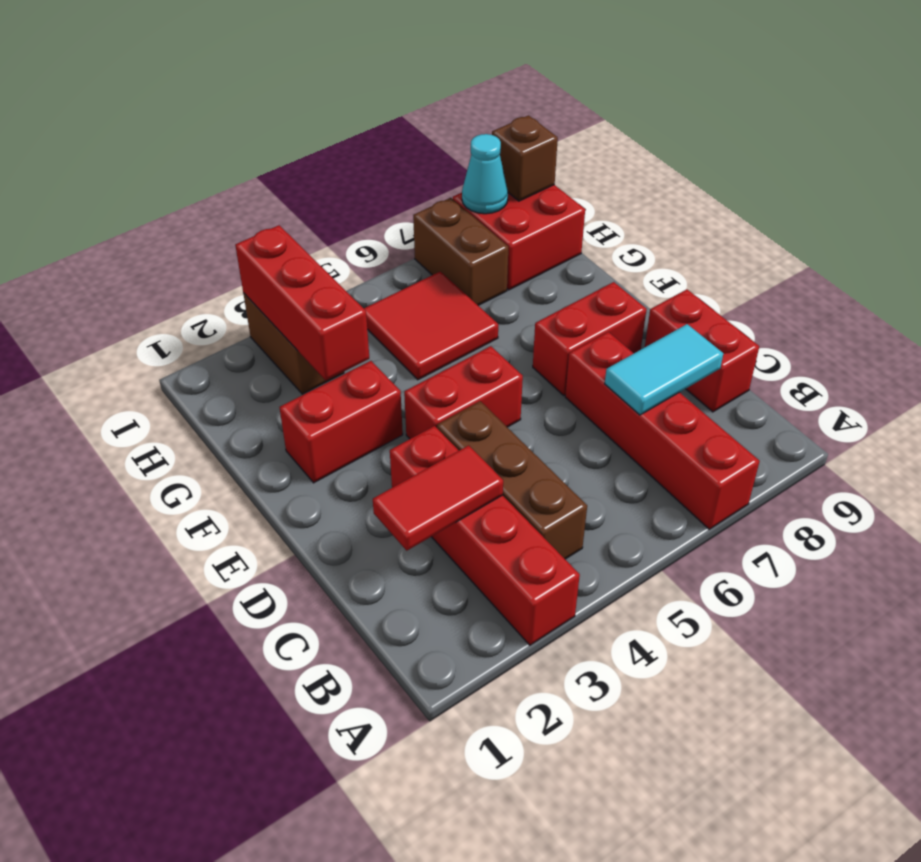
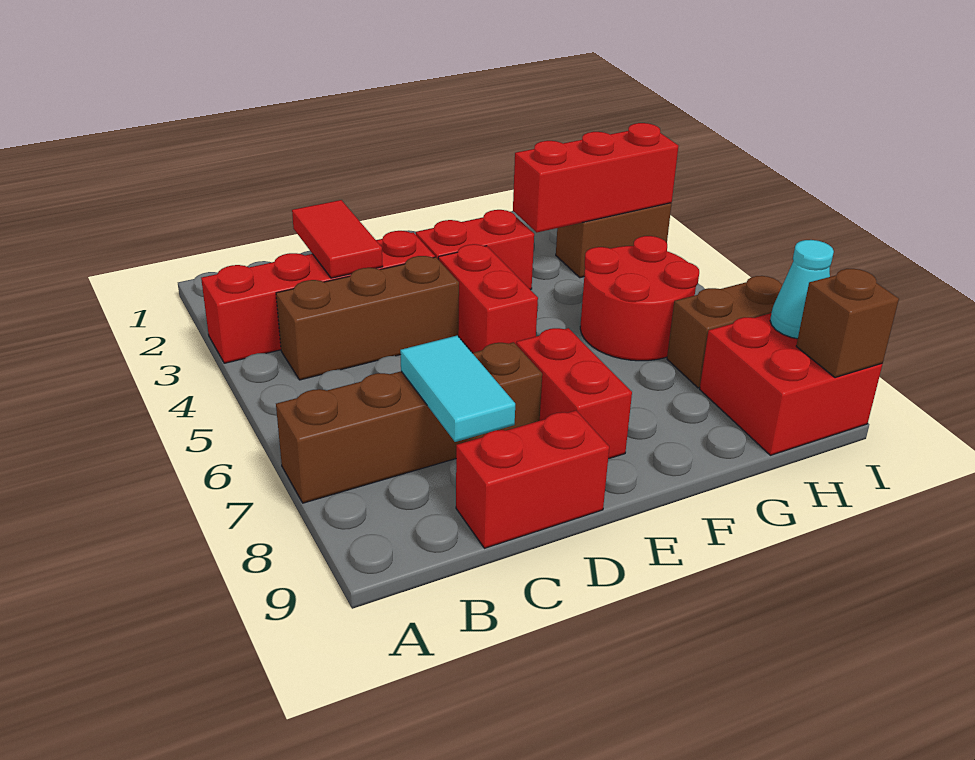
red brick A7:D7 level 1 -> brown brick A7:D7 level 1
red brick F2:F3 level 1 -> red brick E3:F3 level 1
red tile G5:H6 level 1 -> red round brick G5:H6 level 1

